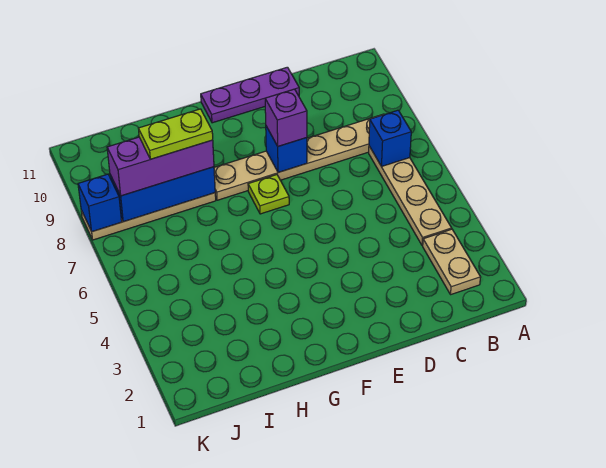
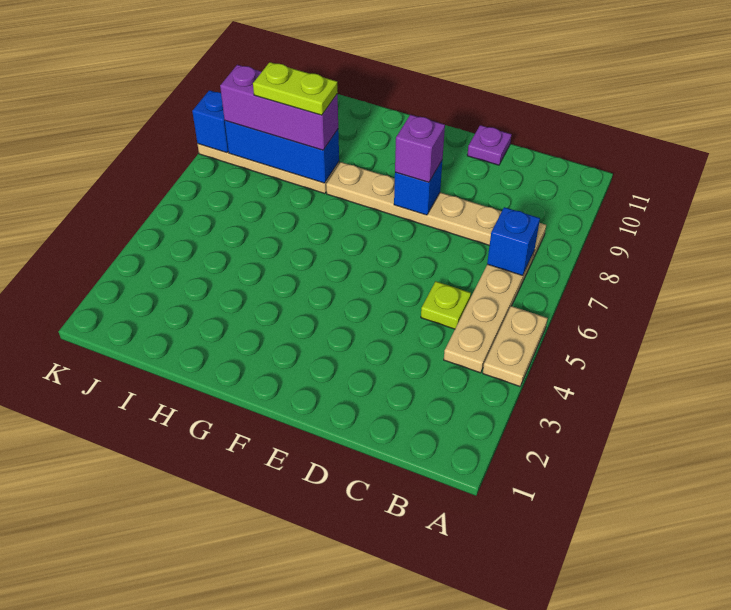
tan plate B2:B3 level 1 -> tan plate A4:A5 level 1
purple plate D11:F11 level 1 -> purple plate D11 level 1
lime plate F7 level 1 -> lime plate C5 level 1

